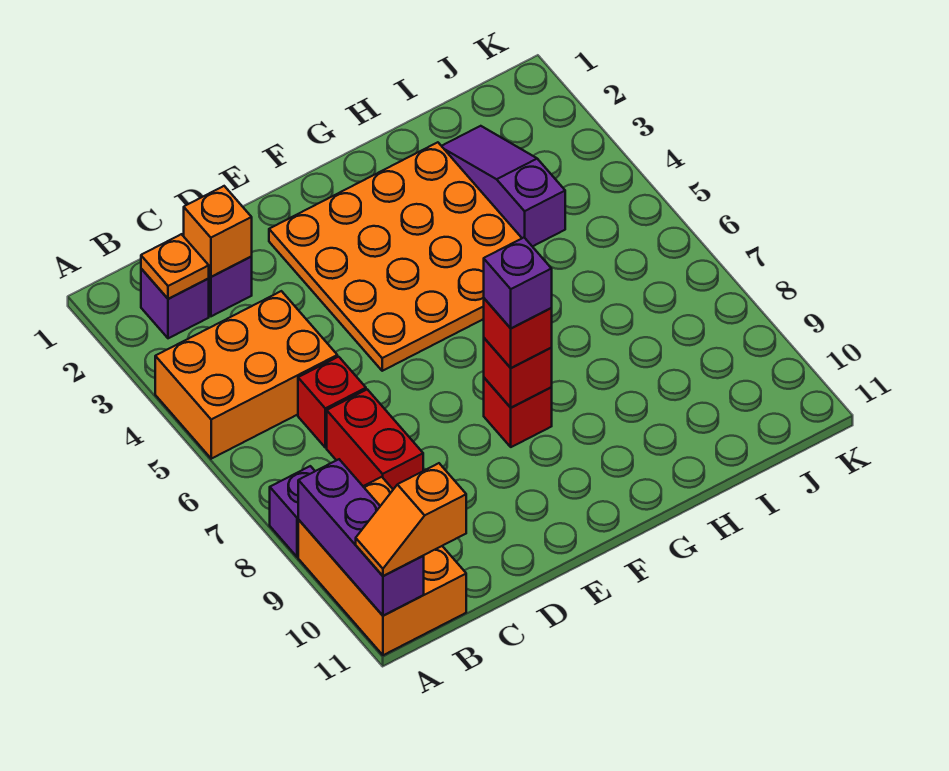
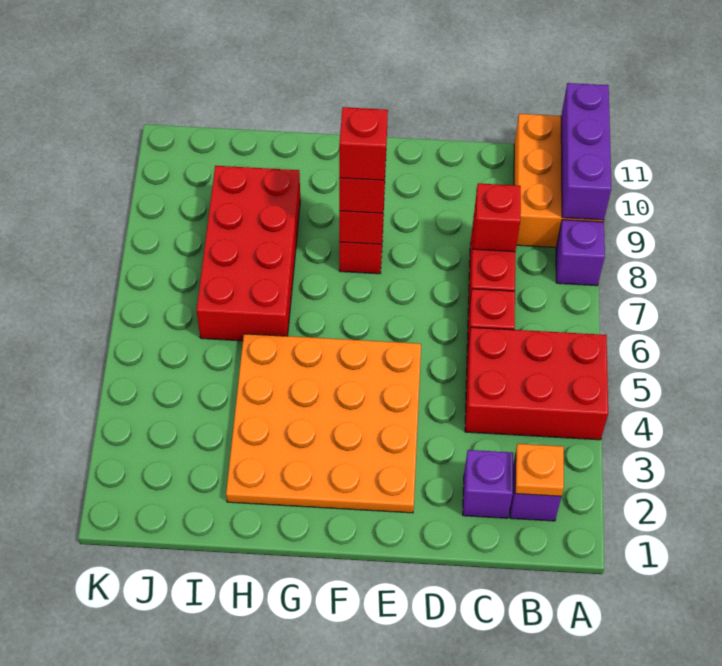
orange brick A4:C5 level 1 -> red brick A4:C5 level 1
orange slope A11:B11 level 3 top B -> none
orange brick C2 level 2 -> none
none -> red brick C8 level 2
purple brick F8 level 4 -> red brick F8 level 4
none -> red brick H6:I9 level 1
purple slope I2:I4 level 1 top 4 -> none

